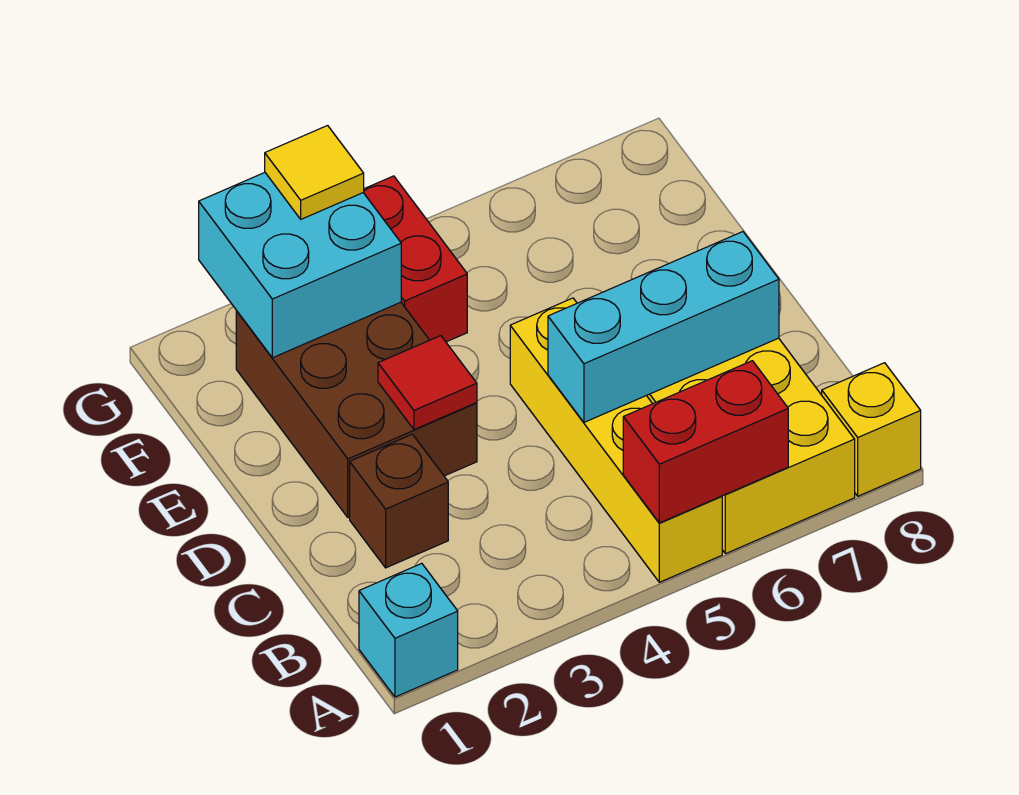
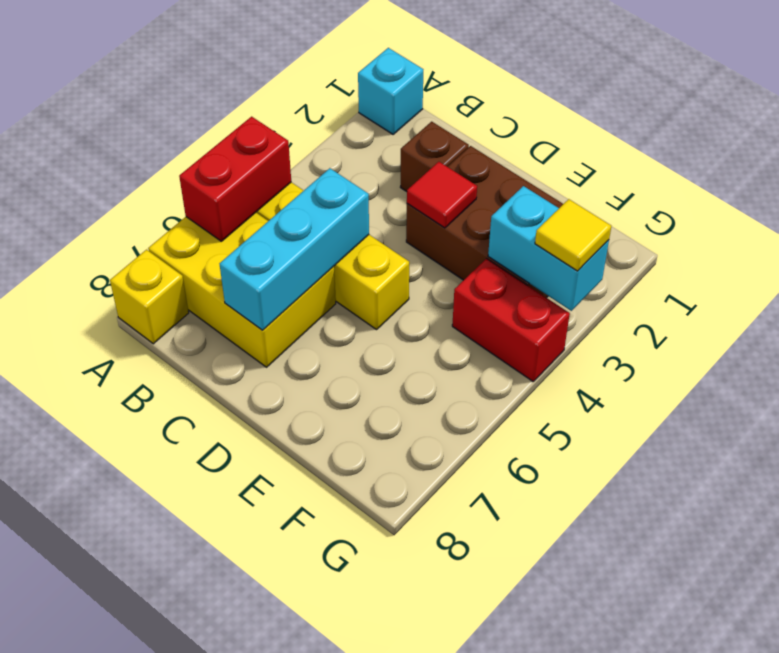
cyan brick F2:G3 level 2 -> cyan brick F3:G3 level 2

